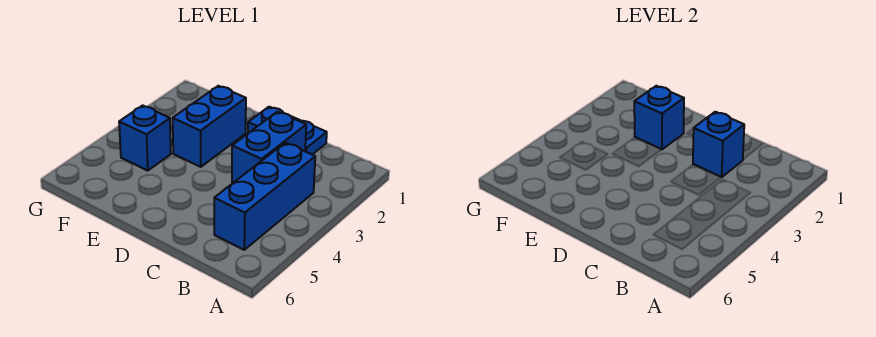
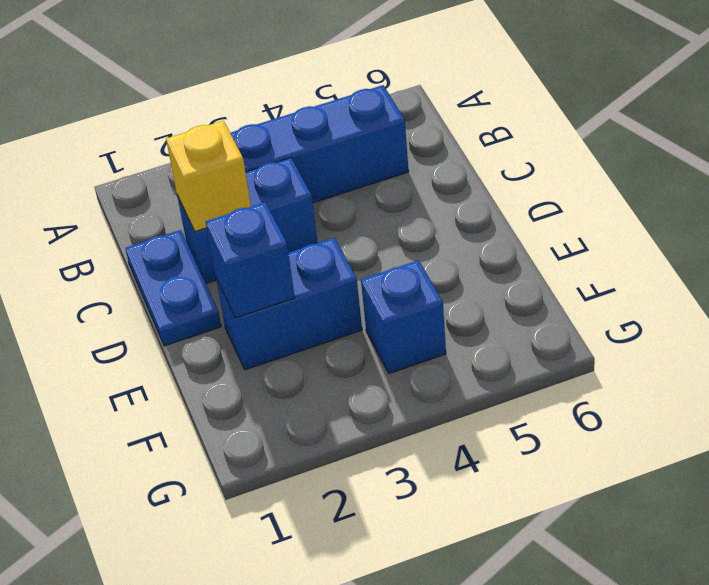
blue brick C2 level 2 -> yellow brick C2 level 2

